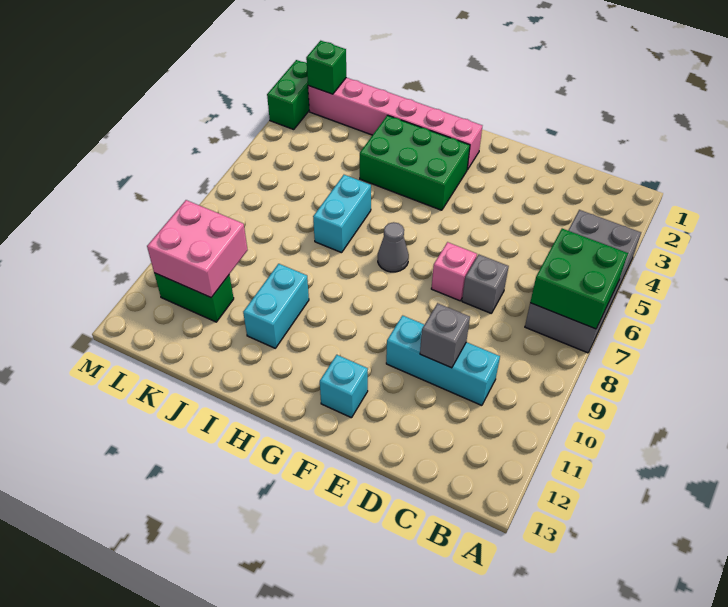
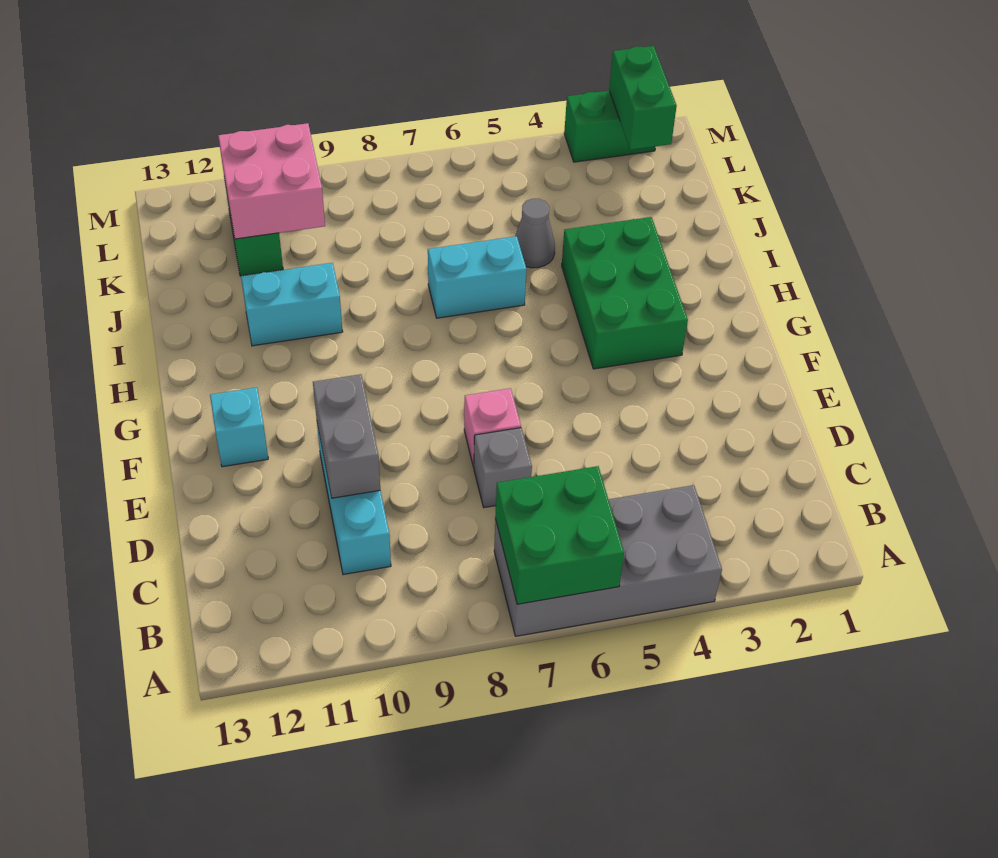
grey brick D10 level 2 -> grey brick D10:E10 level 2
pink brick G2:L2 level 1 -> none
grey cone G7 level 1 -> grey cone J5 level 1
green brick L2 level 2 -> green brick L2:M2 level 2

